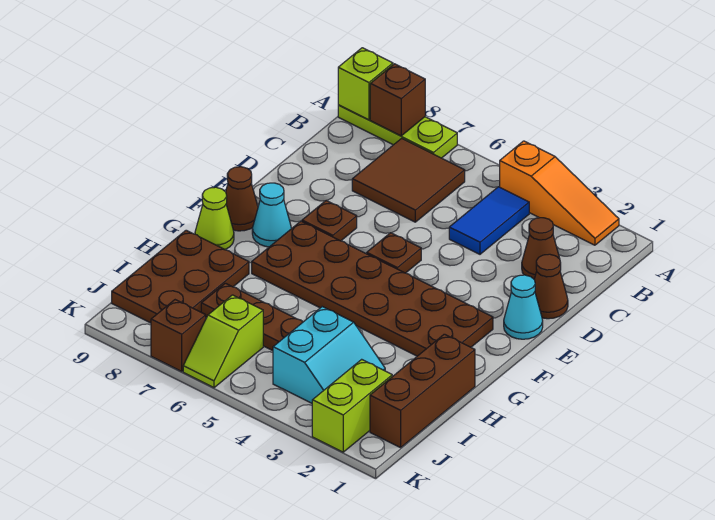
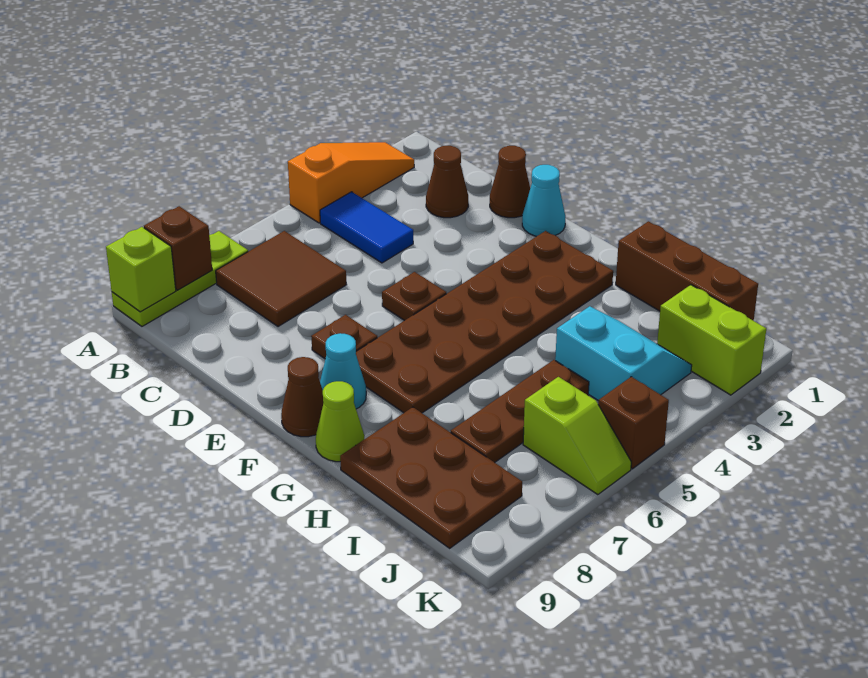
brown brick K7 level 1 -> brown brick K5 level 1

